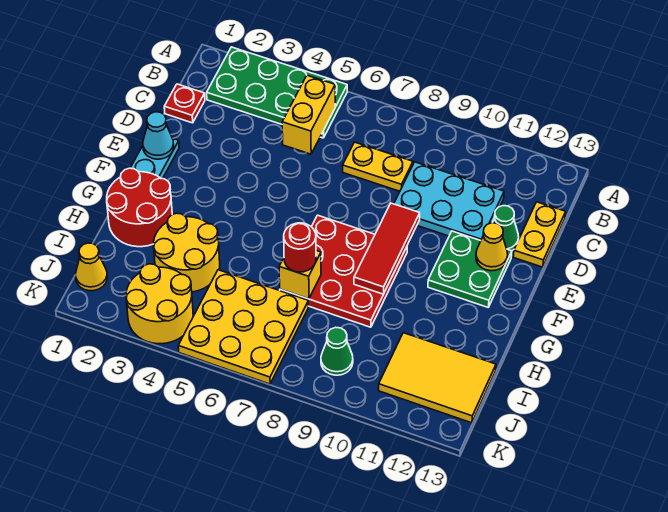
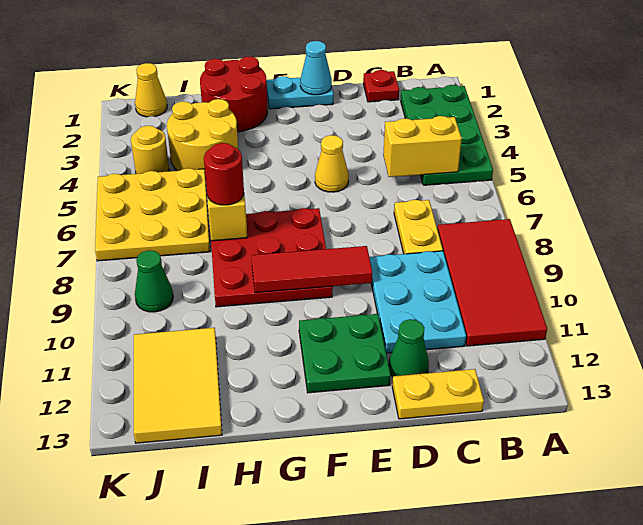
none -> red tile A8:B11 level 1
yellow cone E12 level 2 -> yellow cone E5 level 1
yellow round brick J3:K4 level 1 -> yellow round brick J4 level 1

